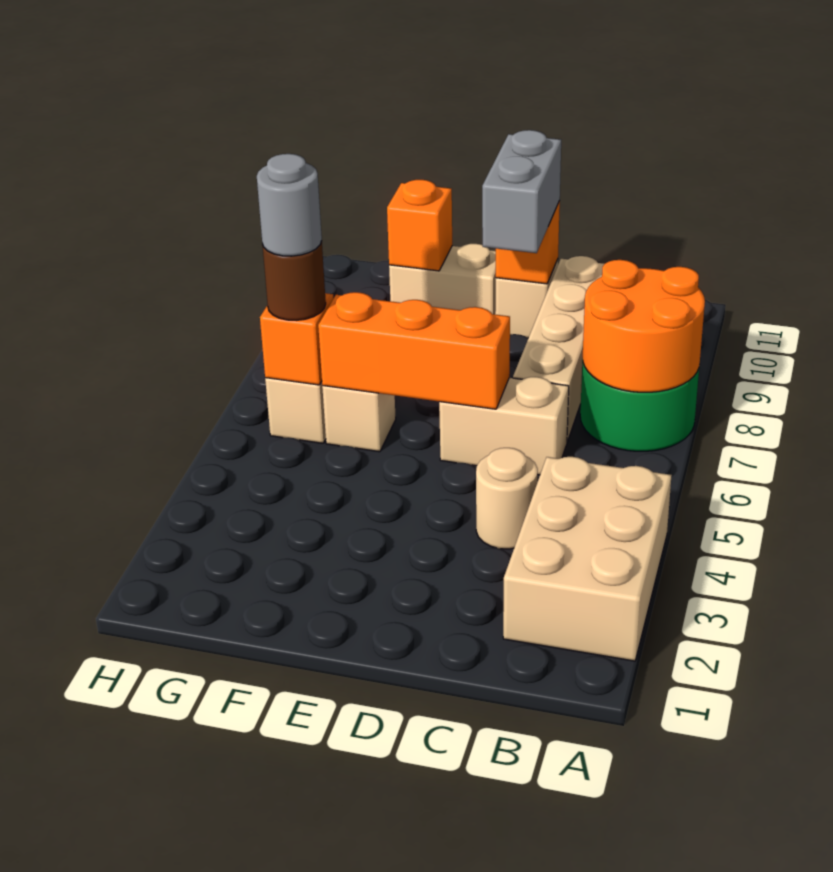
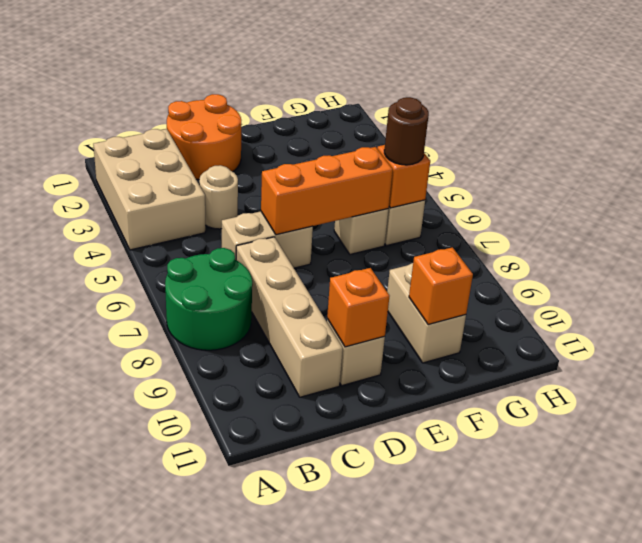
orange round brick A7:B8 level 2 -> orange round brick C1:D2 level 1
grey brick D9:D10 level 3 -> none
tan brick E10:F10 level 1 -> tan brick F9:F10 level 1
grey round brick G6 level 4 -> none

